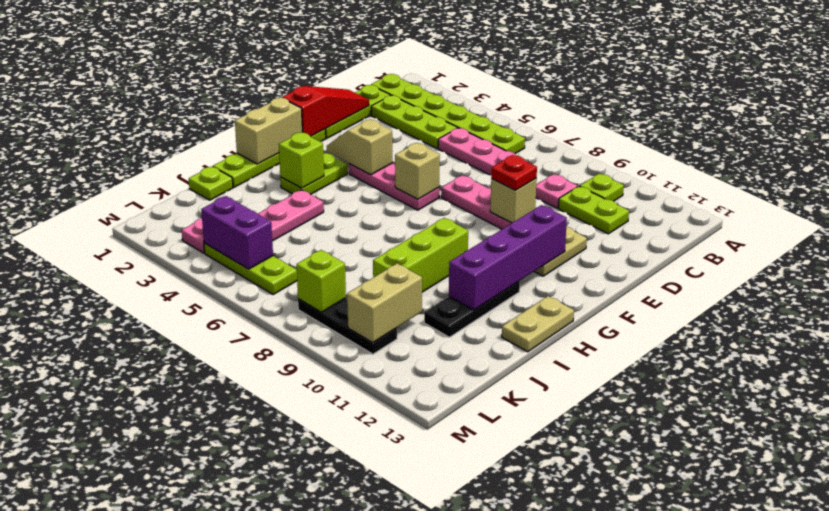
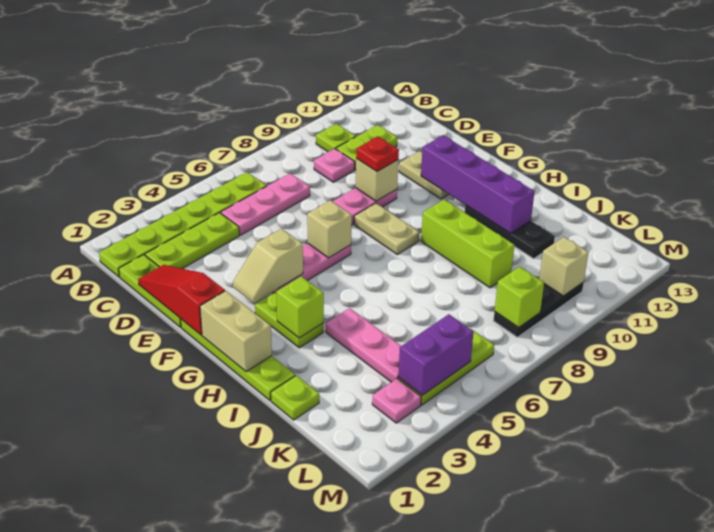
tan plate H13:I13 level 1 -> tan plate F8:G8 level 1
tan brick K10:L10 level 2 -> tan brick L10 level 2

